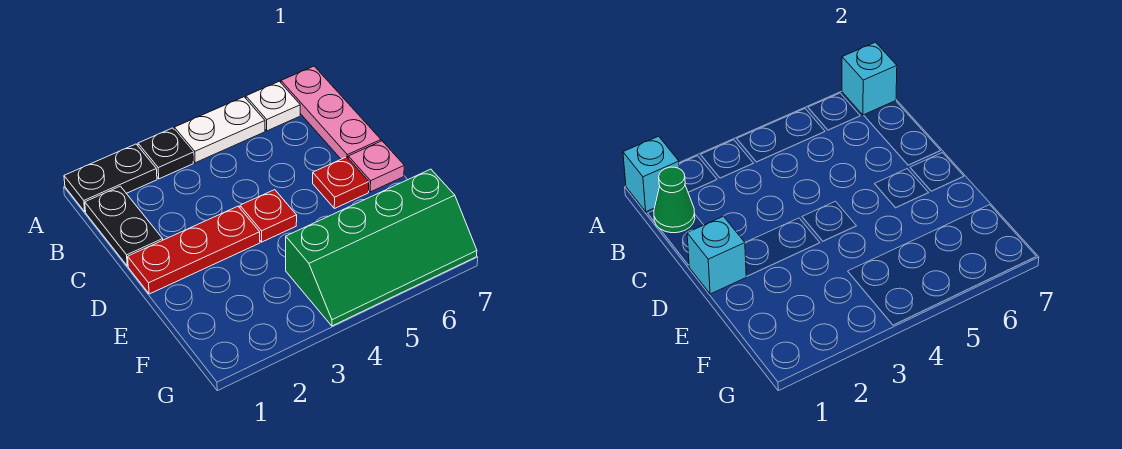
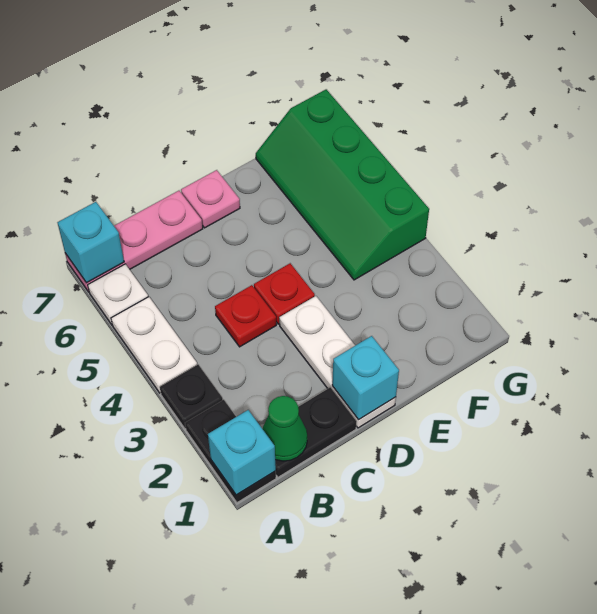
red plate D1:D3 level 1 -> white plate D1:D3 level 1
red plate D6 level 1 -> red plate C4 level 1
green slope F4:G7 level 1 top F -> green slope F4:G7 level 1 top G

